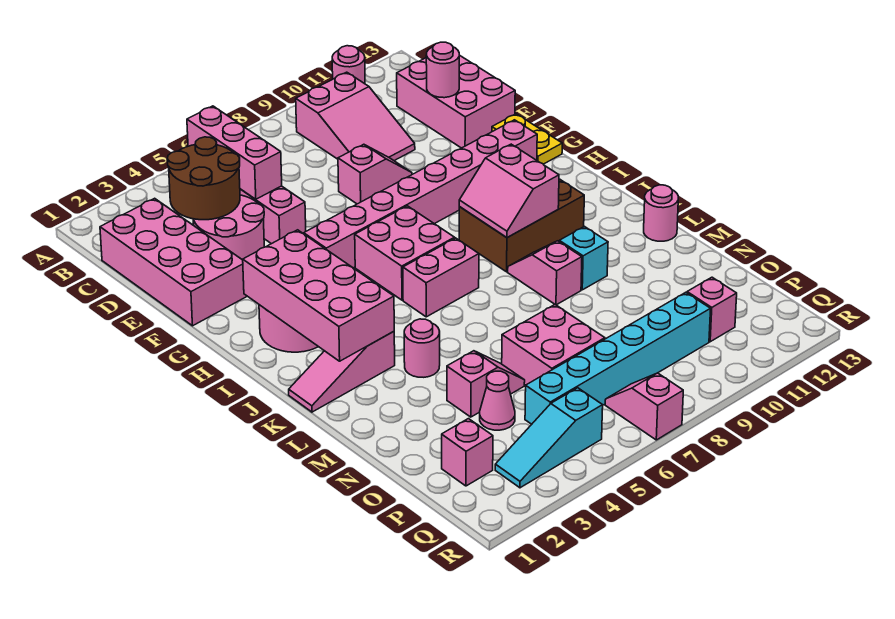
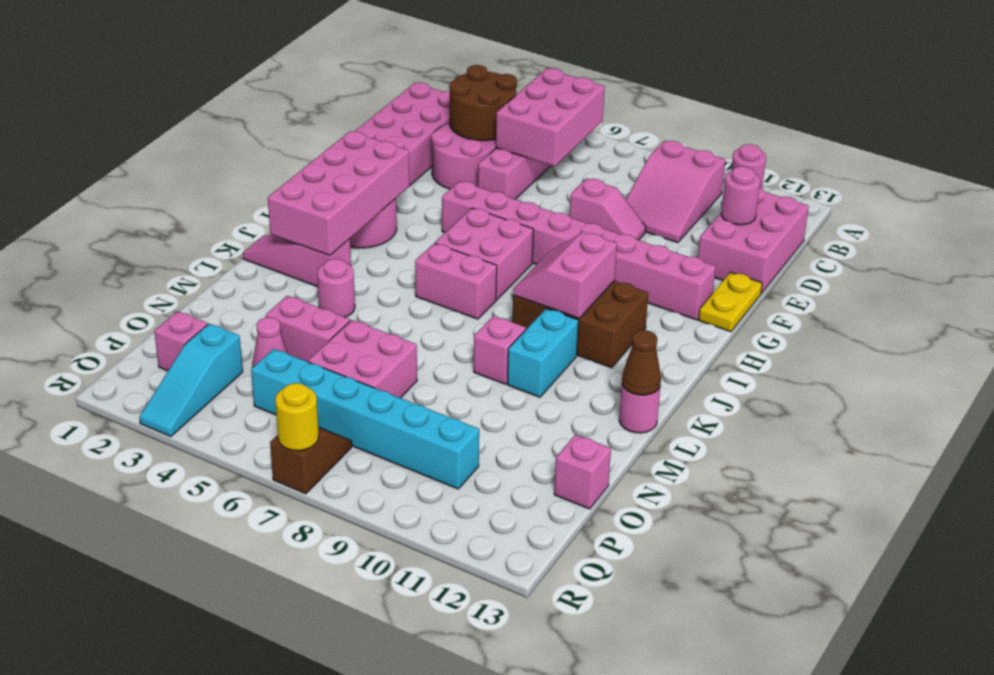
pink brick B5:D5 level 2 -> pink brick B5:D6 level 2
cyan brick L10 level 1 -> cyan brick K10:L10 level 1
none -> brown cone L13 level 2
pink slope N4:N5 level 1 top 4 -> pink brick N4:N5 level 1
pink brick P11 level 1 -> pink brick O13 level 1
cyan slope Q3:Q5 level 1 top 5 -> cyan slope P3:R3 level 1 top P
pink slope Q7:R7 level 1 top R -> brown slope Q7:R7 level 1 top R
none -> yellow round brick R7 level 2

